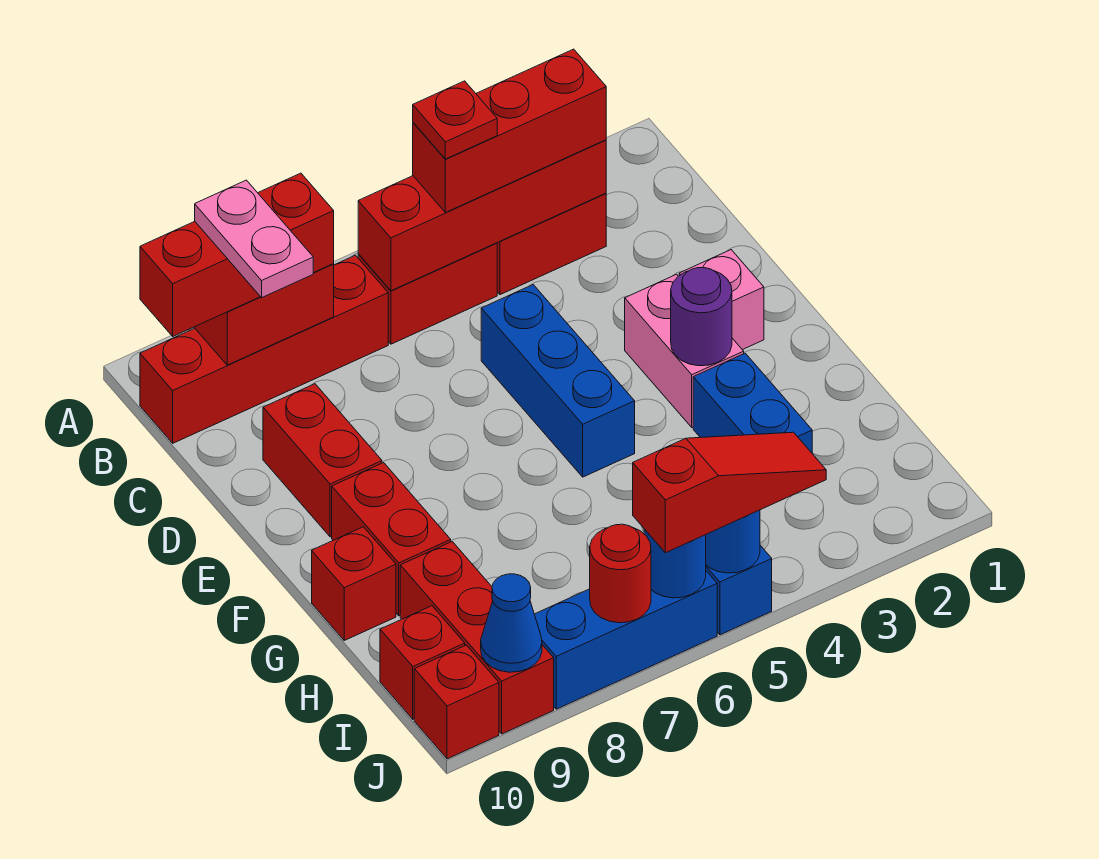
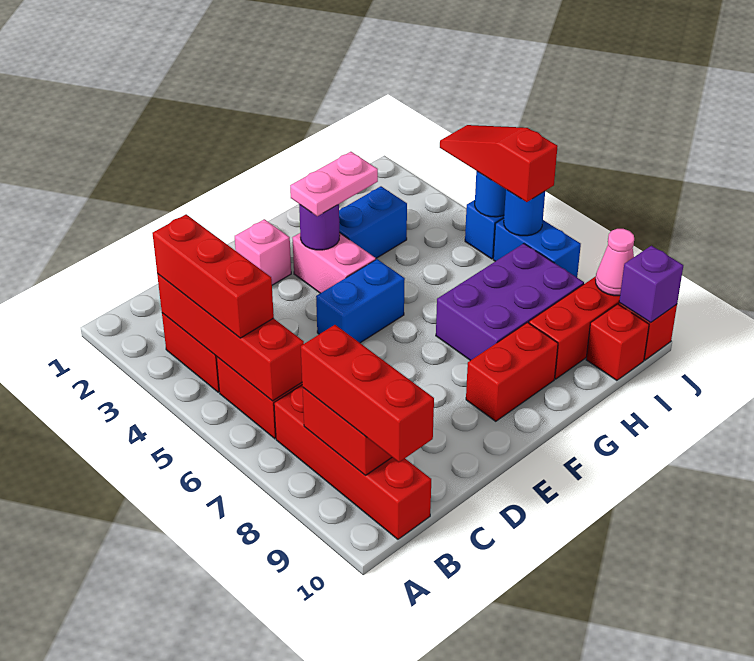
red plate B5 level 4 -> none
pink plate B9:C9 level 4 -> pink plate F3:G3 level 3
blue brick D5:F5 level 1 -> blue brick E5:F5 level 1
red brick D9:E9 level 1 -> none
pink brick E3:F3 level 1 -> pink brick F3:F4 level 1
none -> purple brick G7:I8 level 1
red brick G10 level 1 -> none
blue brick J6:J8 level 1 -> blue brick J6:J7 level 1
red round brick J7 level 2 -> none
blue cone J9 level 2 -> pink cone J9 level 2
none -> purple brick J10 level 2

